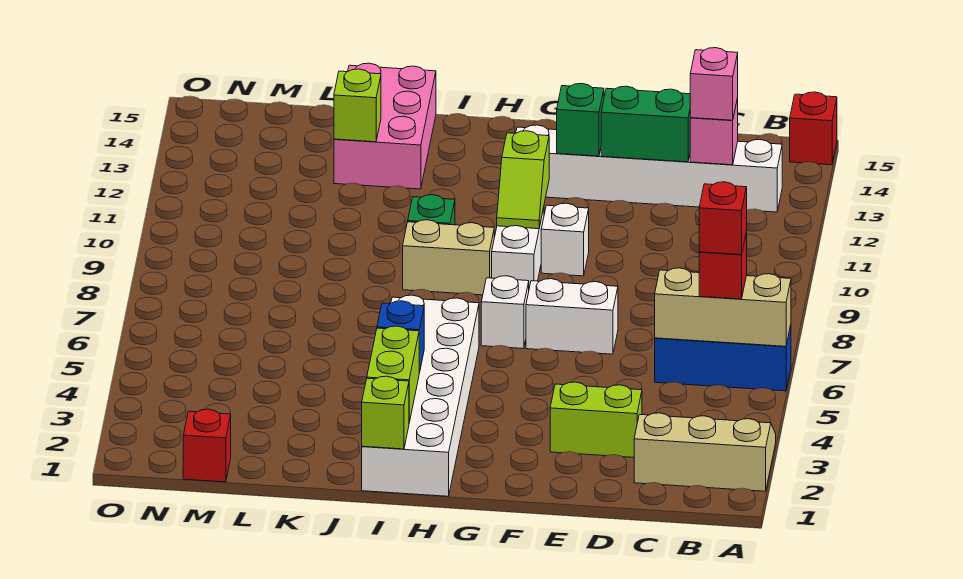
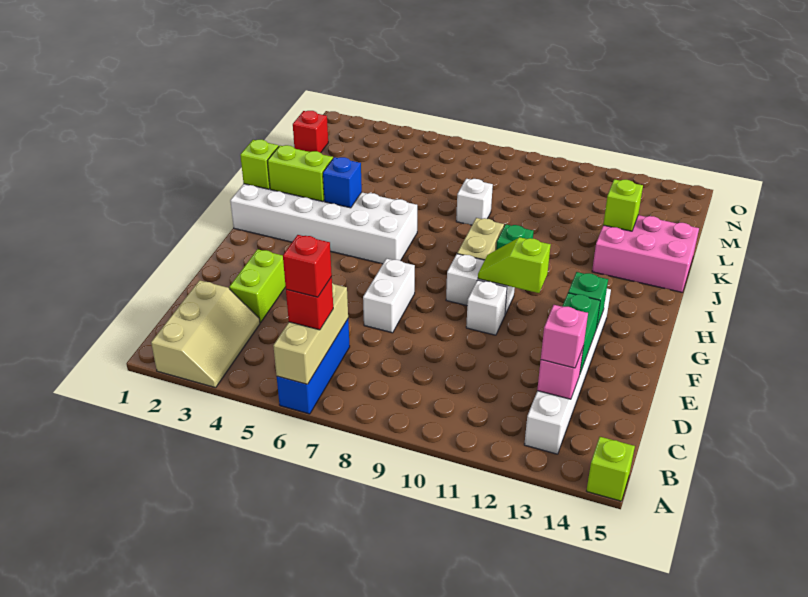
red brick A15 level 1 -> lime brick A15 level 1
white brick G7 level 1 -> white brick K8 level 1

